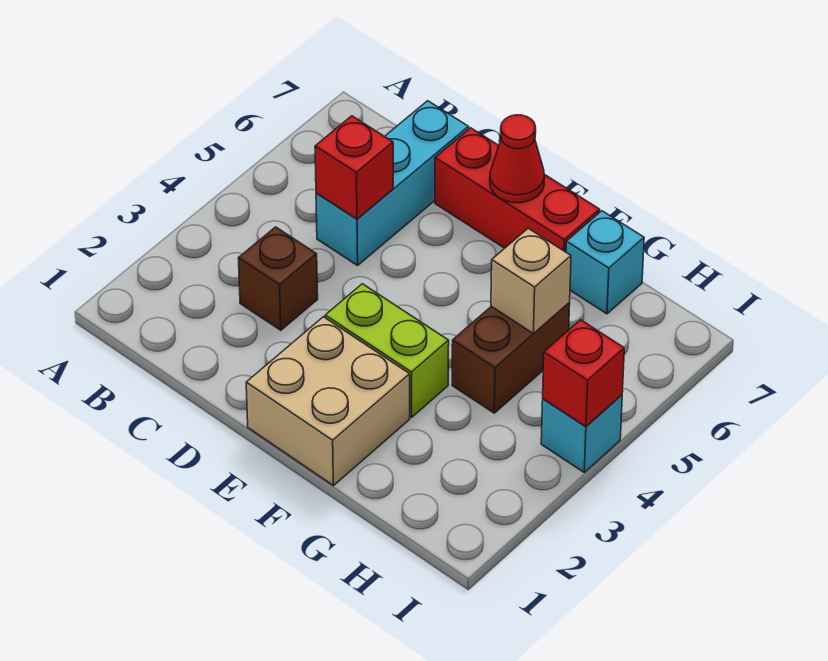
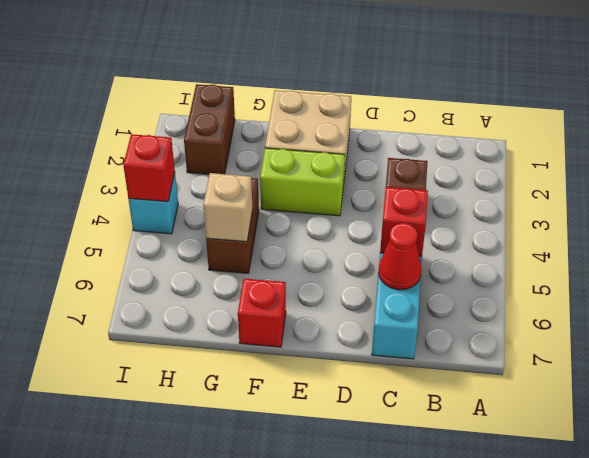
red brick D7:F7 level 1 -> red brick F7 level 1
red cone E7 level 2 -> red cone C6 level 2
cyan brick G7 level 1 -> none
none -> brown brick H1:H2 level 1

